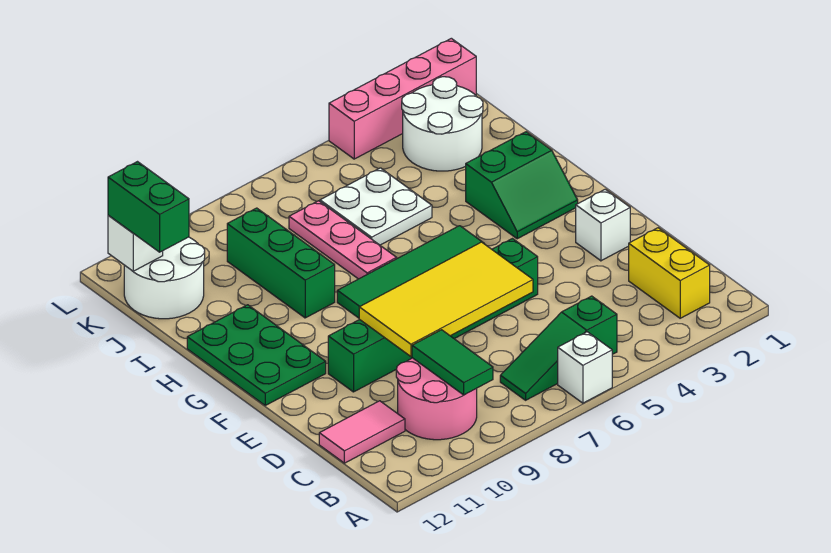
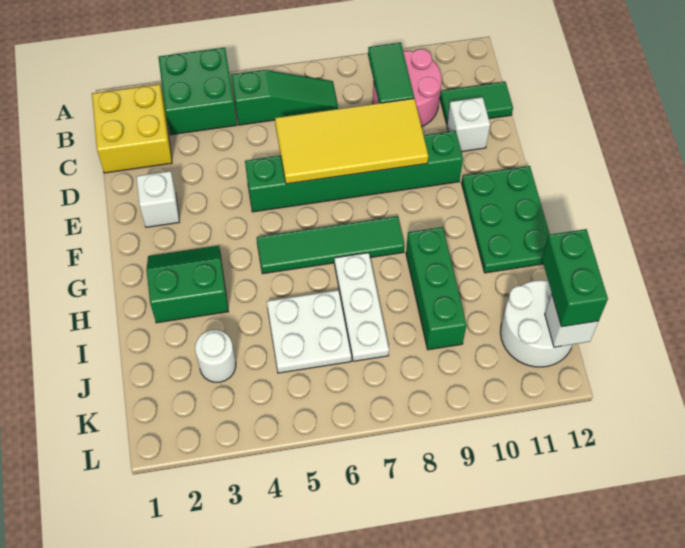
none -> green brick A3:B4 level 1
white brick A6 level 1 -> white brick D11 level 1
yellow brick B2:C2 level 1 -> yellow brick B1:C2 level 1
pink tile C11:C12 level 1 -> green tile C11:C12 level 1
pink plate H7:J7 level 1 -> white plate H7:J7 level 1
white round brick J2:K3 level 1 -> white round brick J3 level 1
pink brick L1:L4 level 1 -> none

